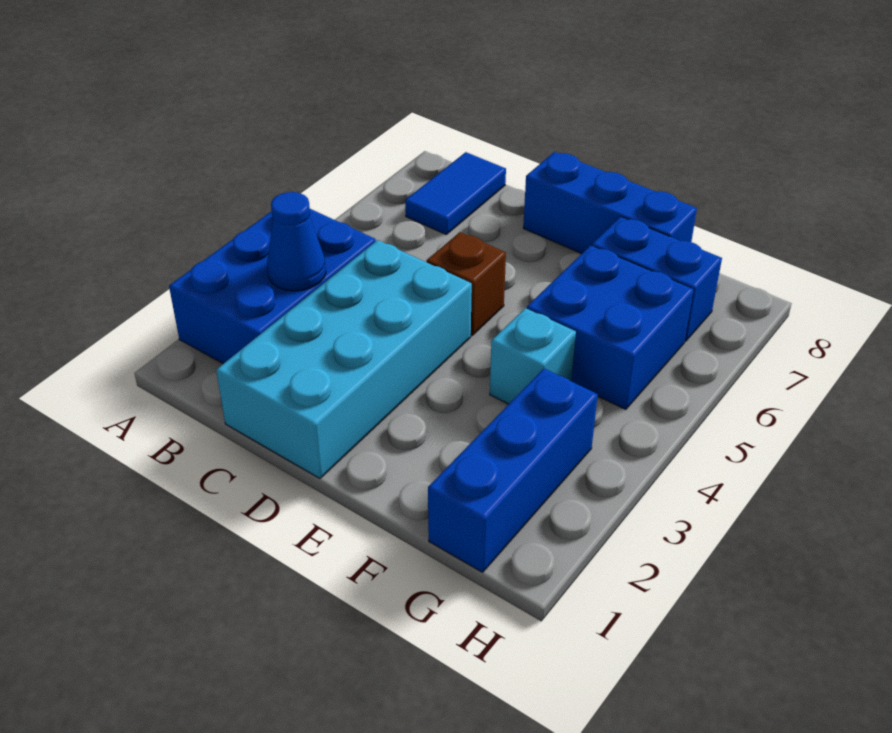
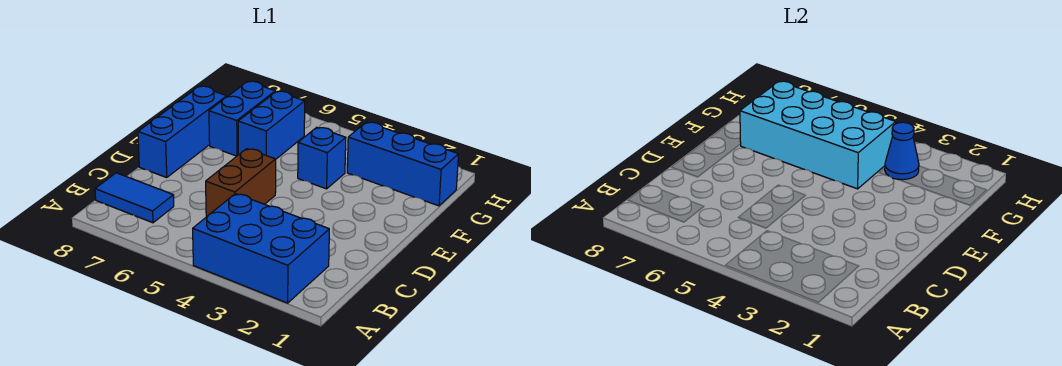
blue cone B3 level 2 -> blue cone G3 level 2
cyan brick C1:D4 level 1 -> cyan brick F4:G7 level 2
brown brick D5 level 1 -> brown brick C5:D5 level 1
cyan brick F4 level 1 -> blue brick F4 level 1
blue brick F5:G6 level 1 -> blue brick F6:G6 level 1

